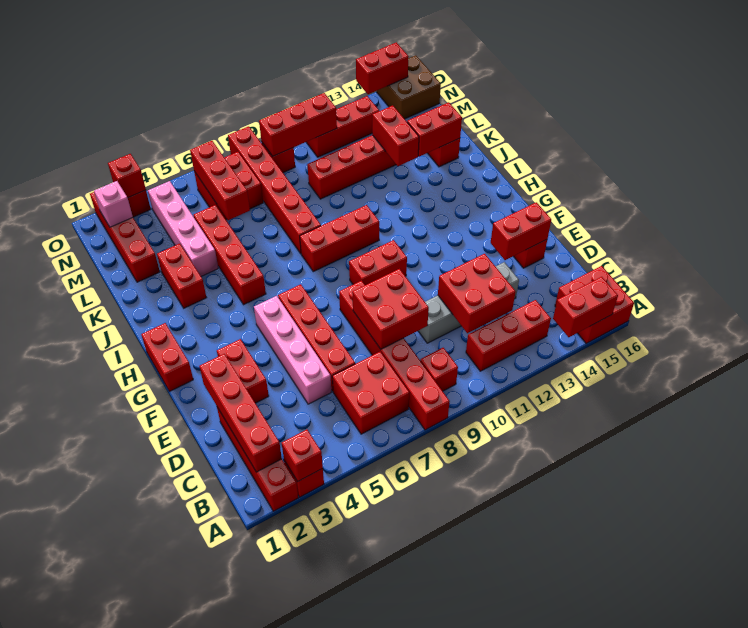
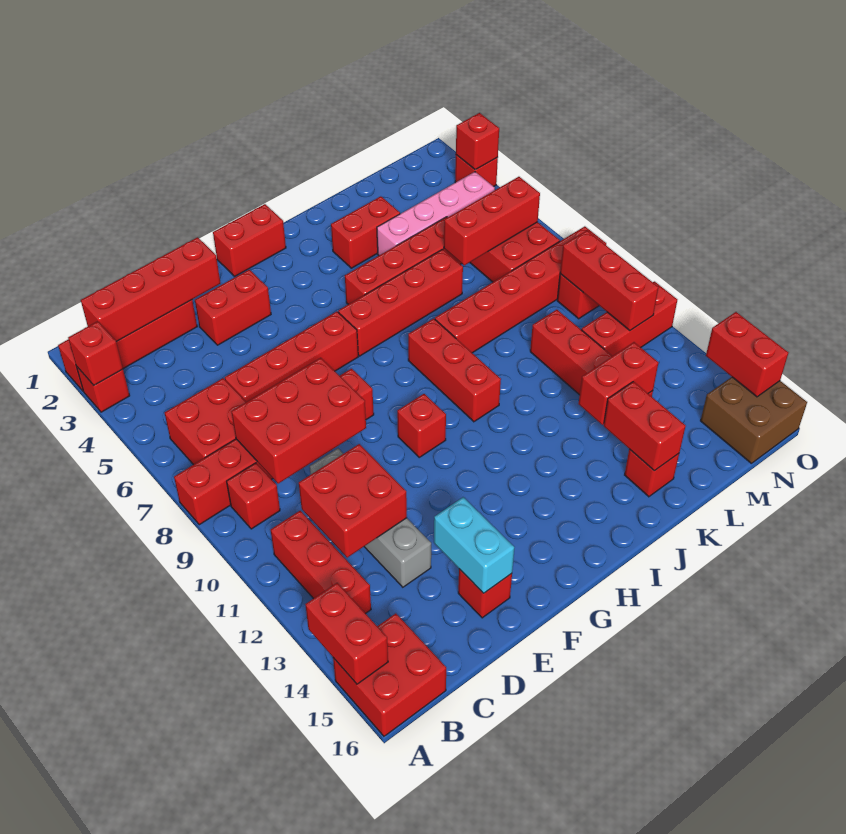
pink brick D5:G5 level 1 -> none
red brick D8:E9 level 2 -> red brick C8:E9 level 2
red brick E14:E15 level 2 -> cyan brick E14:E15 level 2
red brick G9:G10 level 1 -> red brick G10 level 1
red brick L2:O2 level 1 -> red brick H6:K6 level 1
pink brick N2 level 2 -> none
red brick N11:N13 level 1 -> red brick M11:O11 level 1

